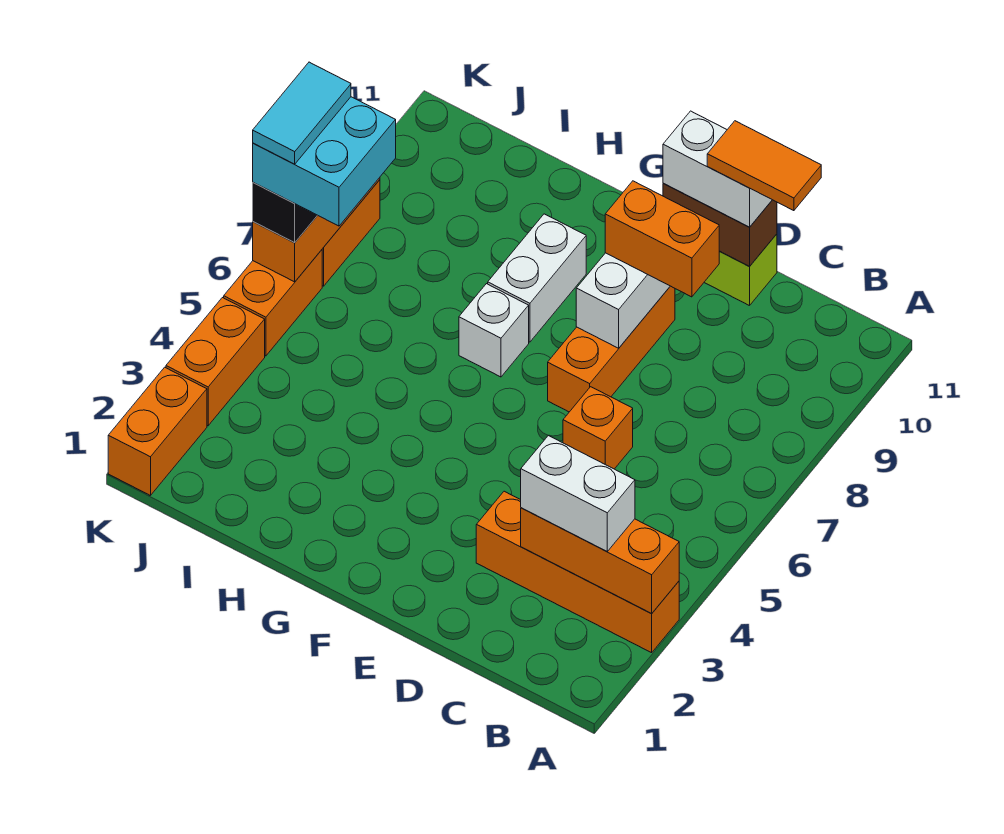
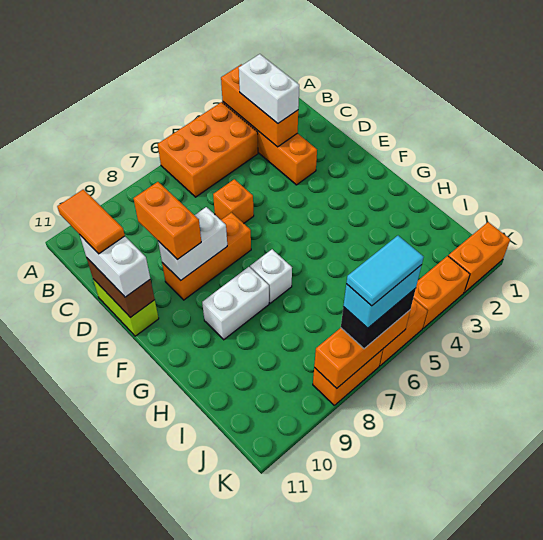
none -> orange brick A4:B6 level 1
cyan brick J6:K7 level 4 -> cyan brick K6:K7 level 4

